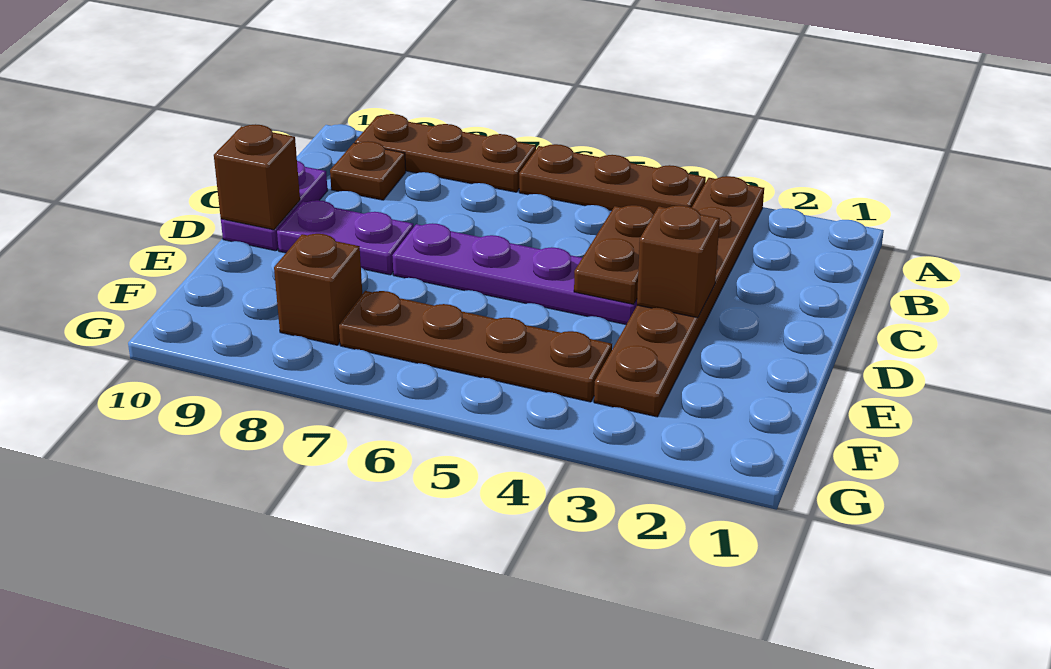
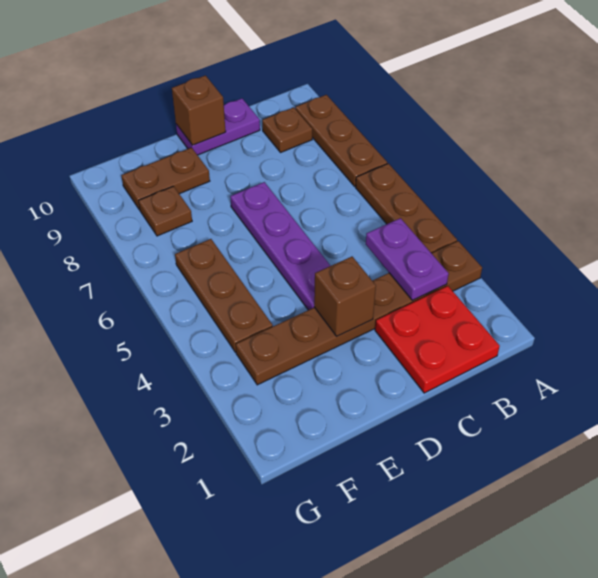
none -> red plate B1:C2 level 1
brown plate C4:D4 level 2 -> brown plate E9:F9 level 1
purple plate D8:D9 level 1 -> purple plate B3:B4 level 2
brown plate F4:F7 level 1 -> brown plate F4:F6 level 1
brown brick F8 level 1 -> brown plate F8 level 1

